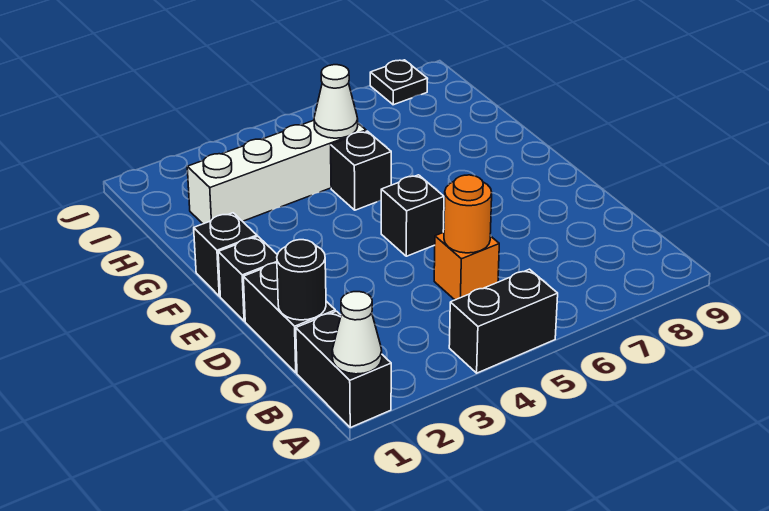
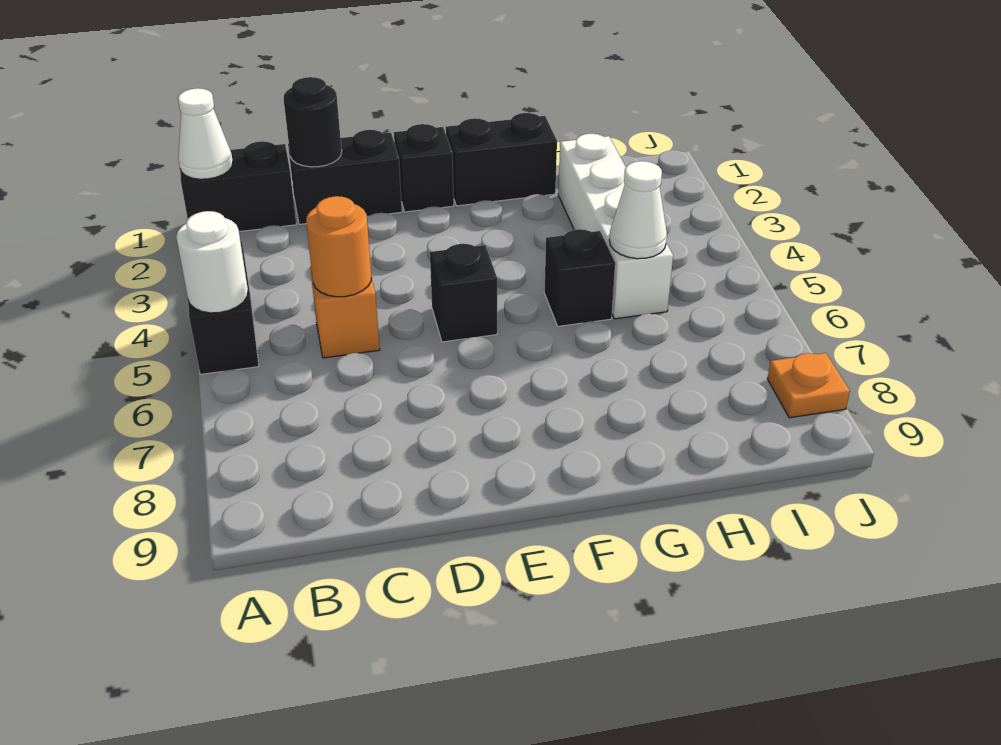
none -> white round brick A5 level 2
black brick F1 level 1 -> black brick F1:G1 level 1
black plate J8 level 1 -> orange plate J8 level 1

